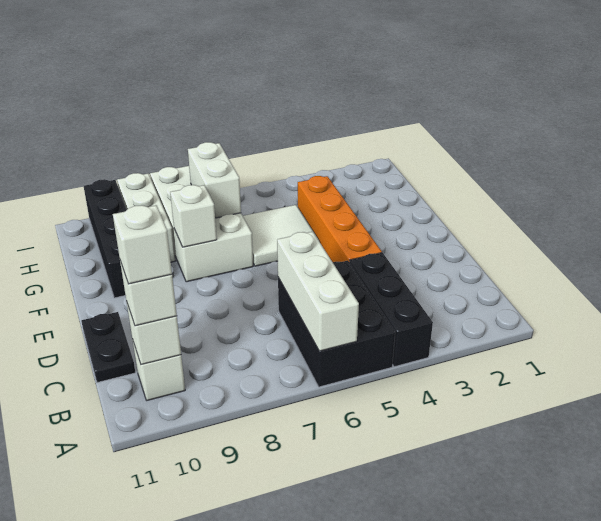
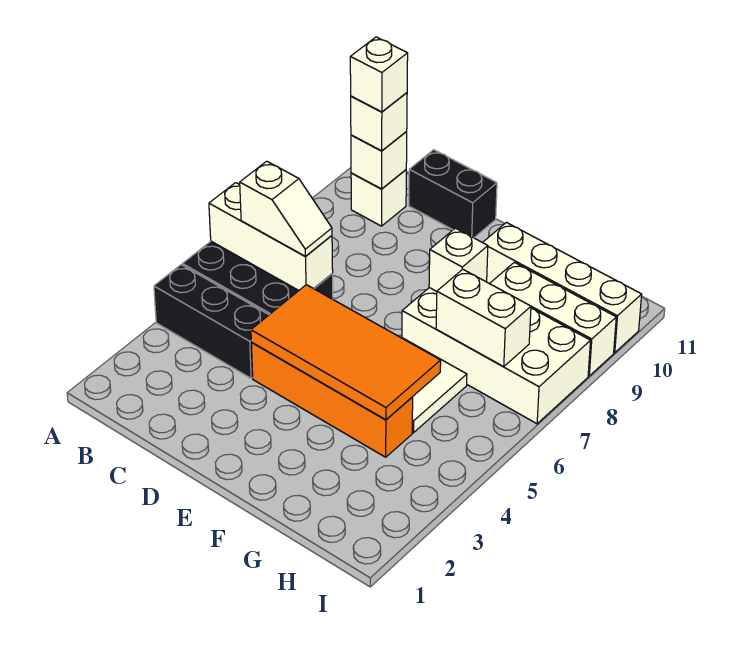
none -> white slope B6:C6 level 3 top B
black plate C11:D11 level 1 -> black brick C11:D11 level 1
none -> orange tile D4:G5 level 2
black brick F10:I10 level 1 -> white brick F10:I10 level 1

